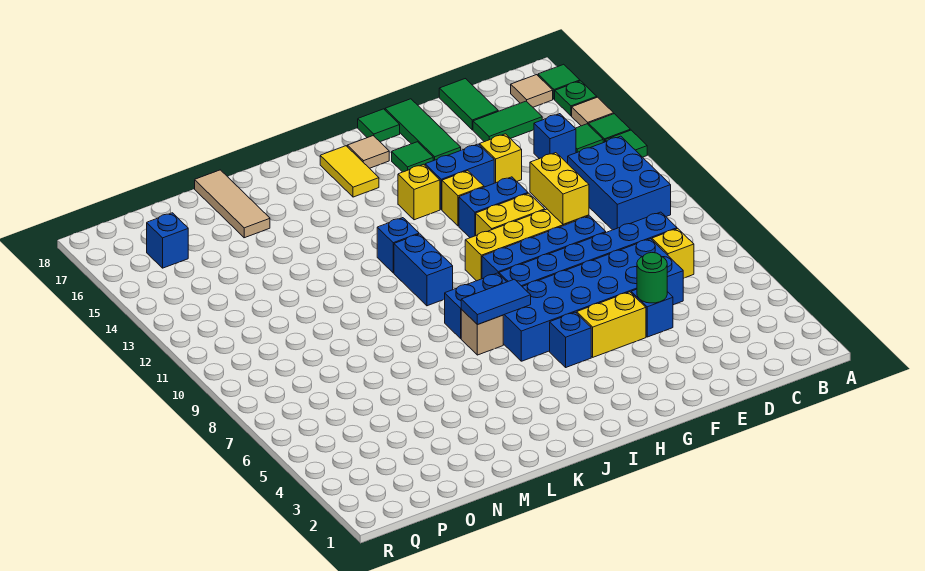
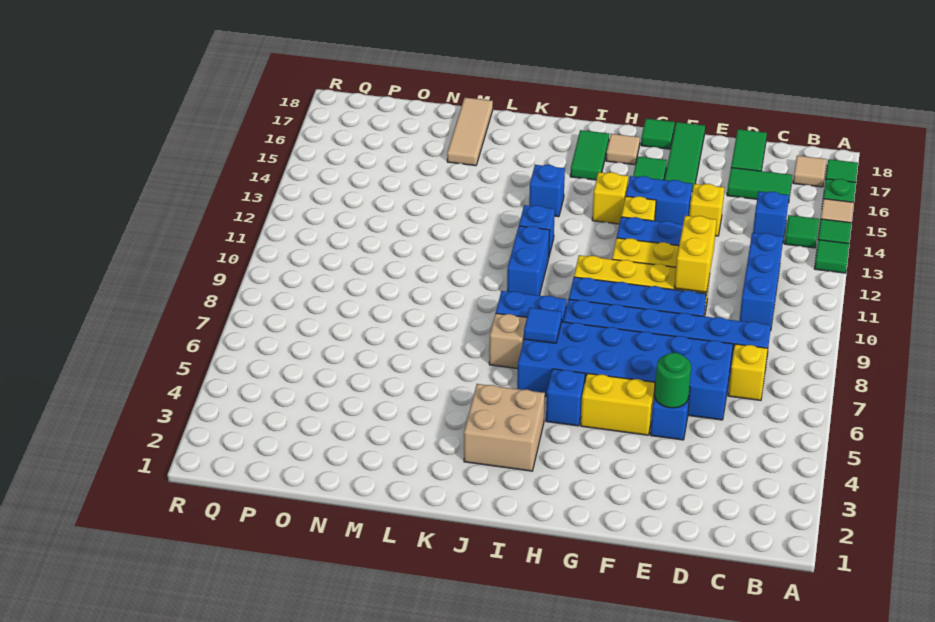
blue brick B10:C12 level 1 -> blue brick C10:C12 level 1
none -> tan brick I3:J4 level 1
blue tile I7:J7 level 2 -> blue tile I7 level 2
yellow tile I16:I17 level 1 -> green tile I16:I17 level 1
blue brick P16 level 1 -> blue brick J14 level 1

